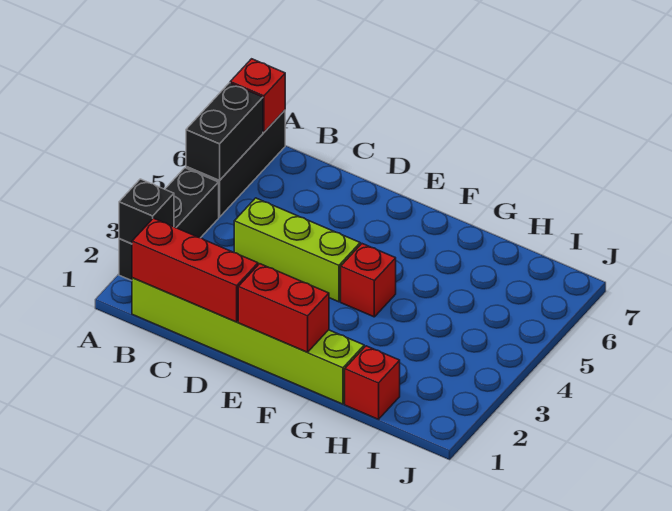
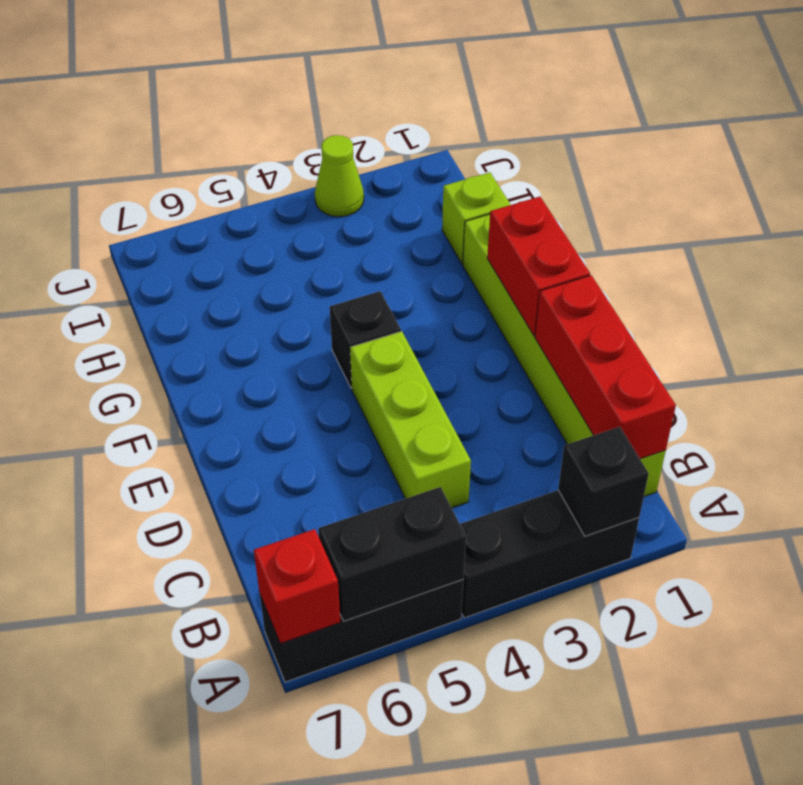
red brick F4 level 1 -> black brick F4 level 1
red brick H1 level 1 -> lime brick H1 level 1
none -> lime cone J3 level 1

